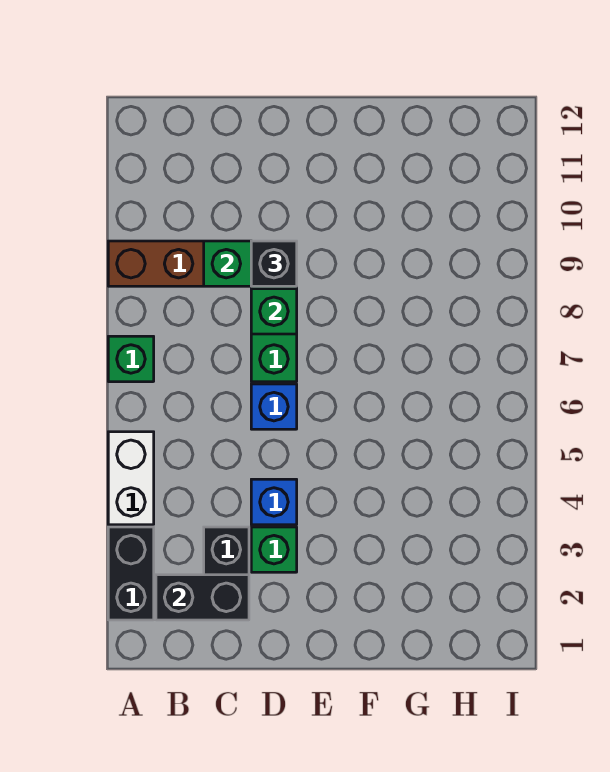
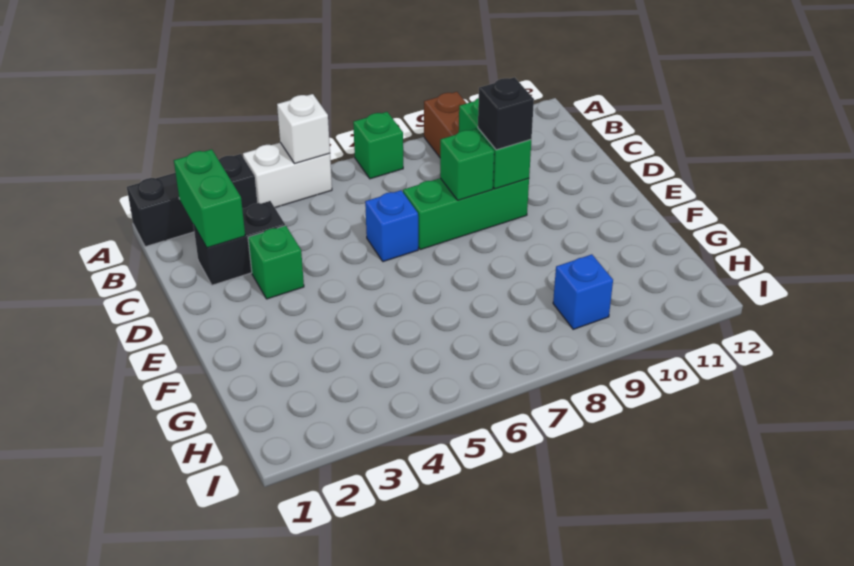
black brick A2:A3 level 1 -> black brick A1:A3 level 1
none -> white brick A5 level 2
black brick B2:C2 level 2 -> green brick B2:C2 level 2
blue brick D4 level 1 -> blue brick H9 level 1

